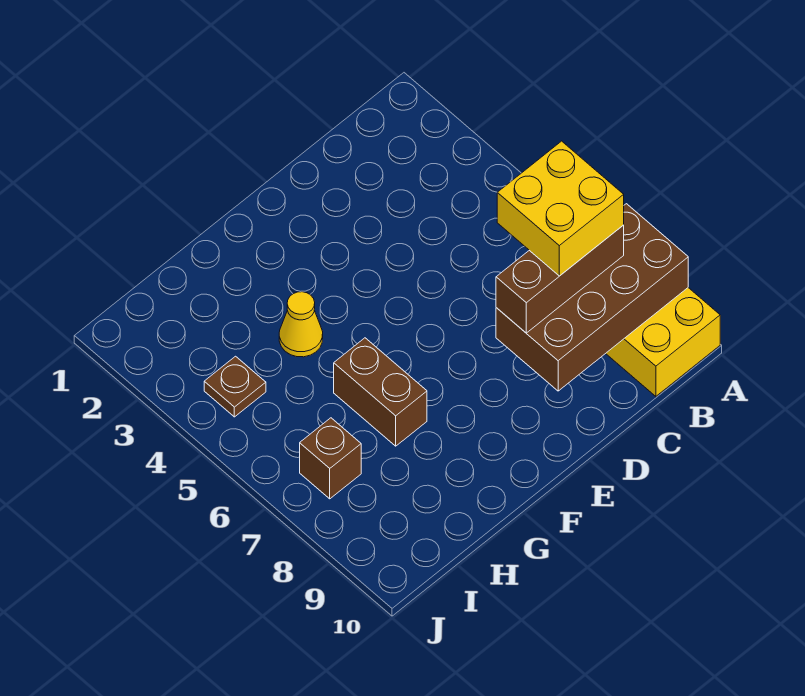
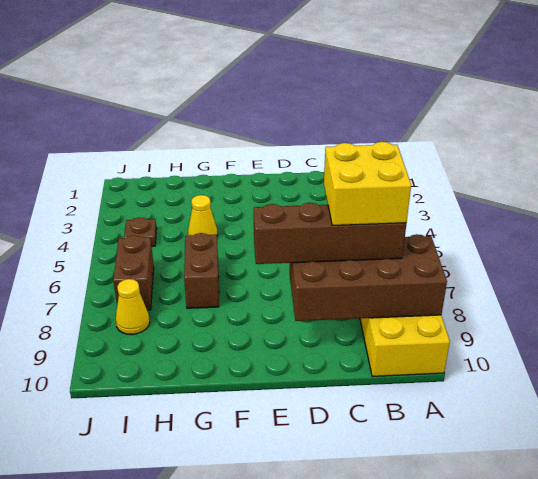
brown brick B8:D8 level 3 -> brown brick B8:E8 level 3
brown brick I7 level 1 -> brown brick I6:I7 level 1
none -> yellow cone I8 level 1

